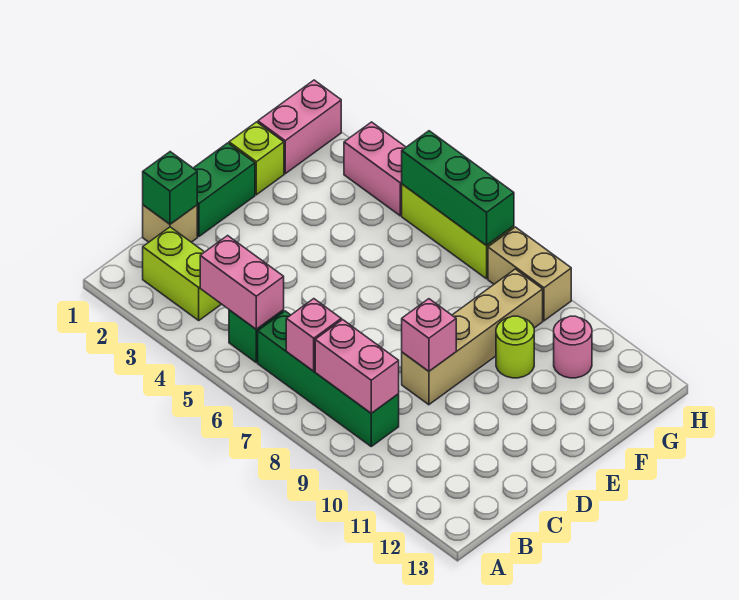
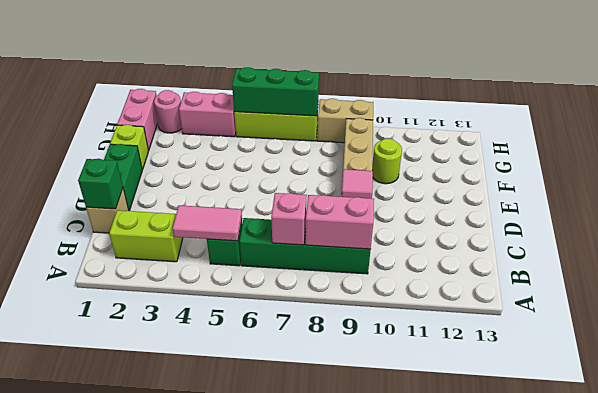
pink brick B4:B5 level 2 -> pink tile B4:B5 level 2
pink brick D9 level 2 -> pink tile D9 level 2
pink round brick G11 level 1 -> pink round brick H2 level 1

